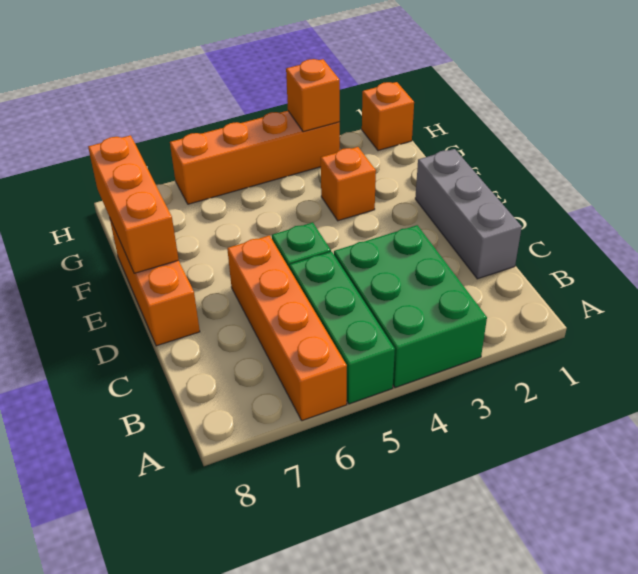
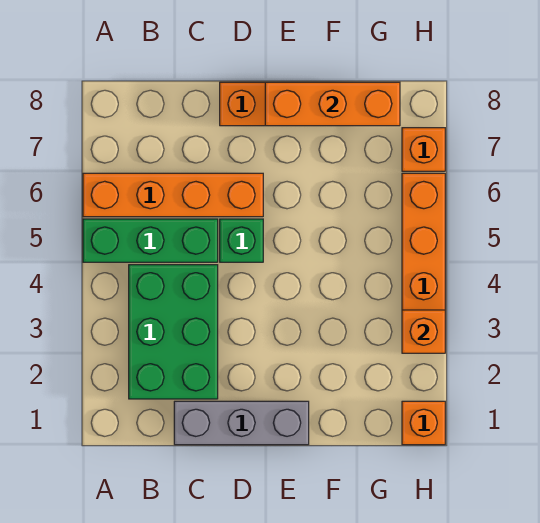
green brick A3:C4 level 1 -> green brick B2:C4 level 1
orange brick F3 level 1 -> orange brick H7 level 1

